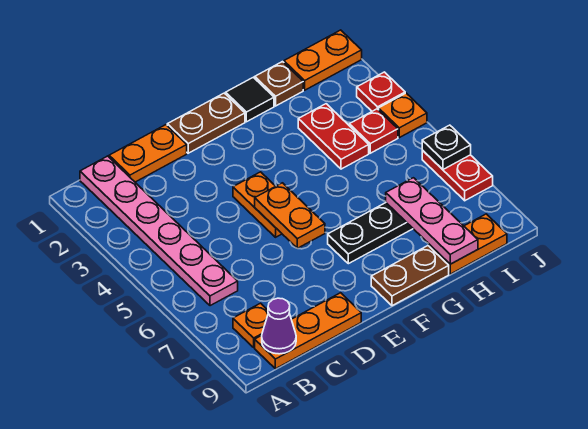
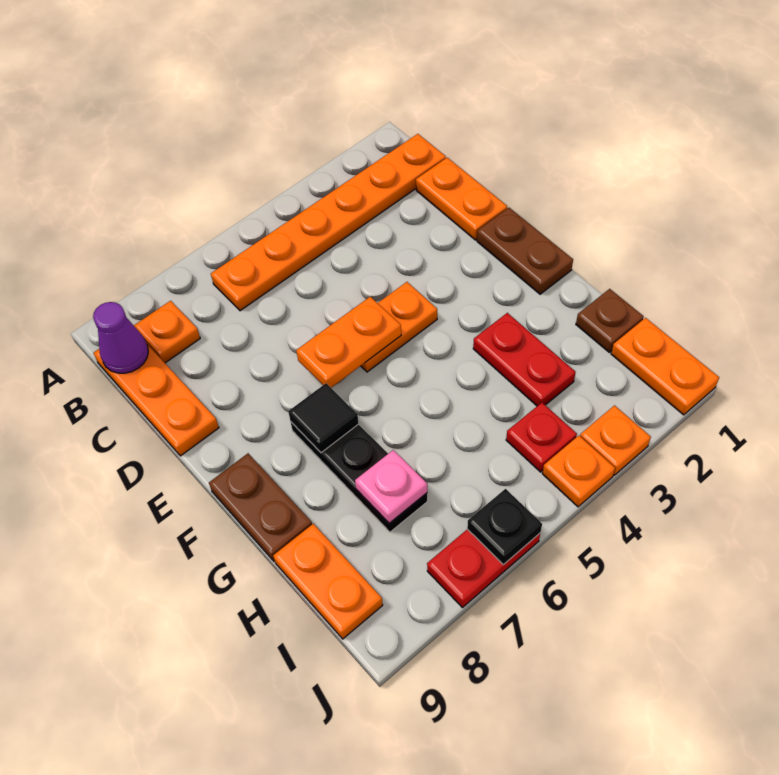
pink plate B1:B6 level 1 -> orange plate B1:B6 level 1
black tile G1 level 1 -> black tile F7 level 2
red plate H3:H4 level 1 -> red plate G3:H3 level 1
pink plate H7:H9 level 2 -> pink plate H7 level 2
red plate J3 level 1 -> orange plate J3 level 1

